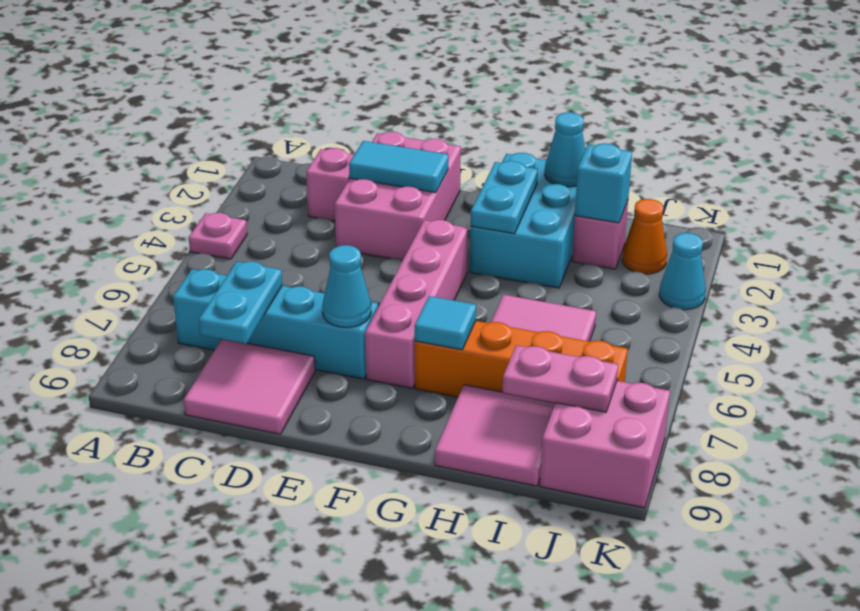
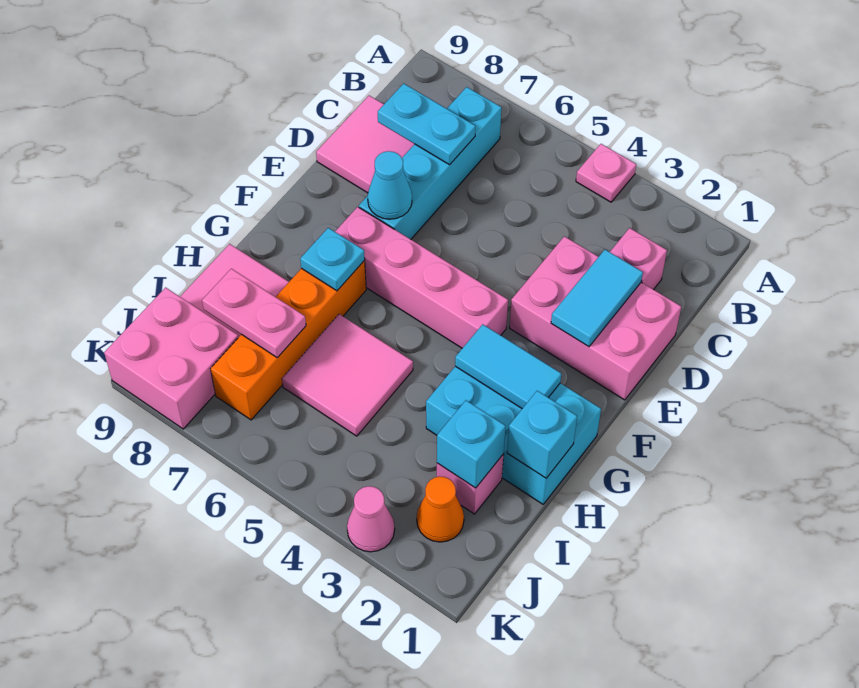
cyan plate G2:G3 level 2 -> cyan tile G2:G3 level 2
cyan tile G7 level 2 -> cyan plate G7 level 2
cyan cone H1 level 2 -> cyan brick H1 level 2
pink plate I8:J8 level 2 -> pink plate I7:I8 level 2
cyan cone K3 level 1 -> pink cone K3 level 1

